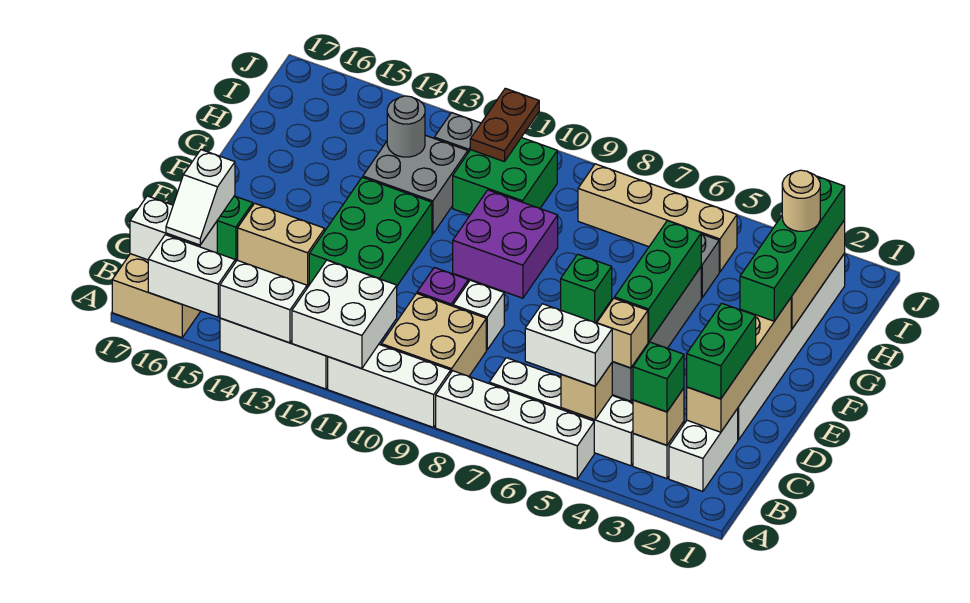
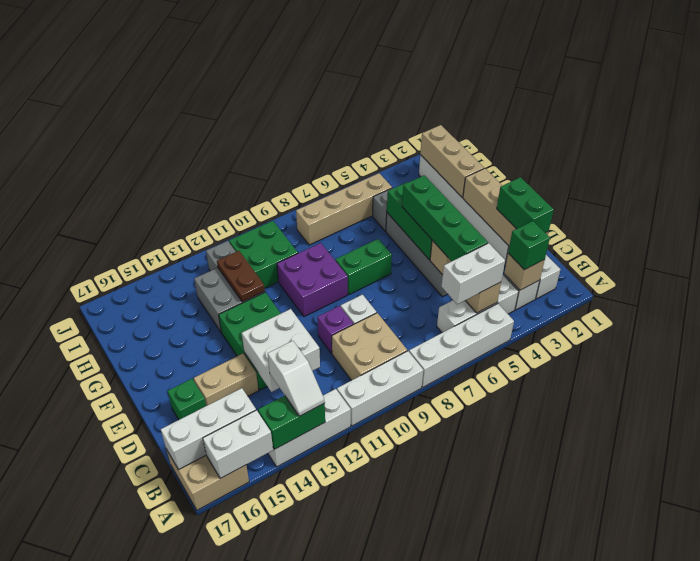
white brick A11:B12 level 2 -> white brick C12:D13 level 2
white brick A13:A14 level 2 -> green brick A13:A14 level 2
white brick B4:B7 level 1 -> white brick B4:B6 level 1
white brick B16:B17 level 2 -> white brick B15:B17 level 2
white slope B16:C16 level 3 top C -> white slope A13:B13 level 3 top B
green brick F2:I2 level 3 -> green brick C5:F5 level 3
green brick F7 level 1 -> green brick F7:F8 level 1
tan round brick H2 level 4 -> none
grey round brick H13 level 2 -> none
brown plate I11:J11 level 2 -> brown plate G12:H12 level 2

